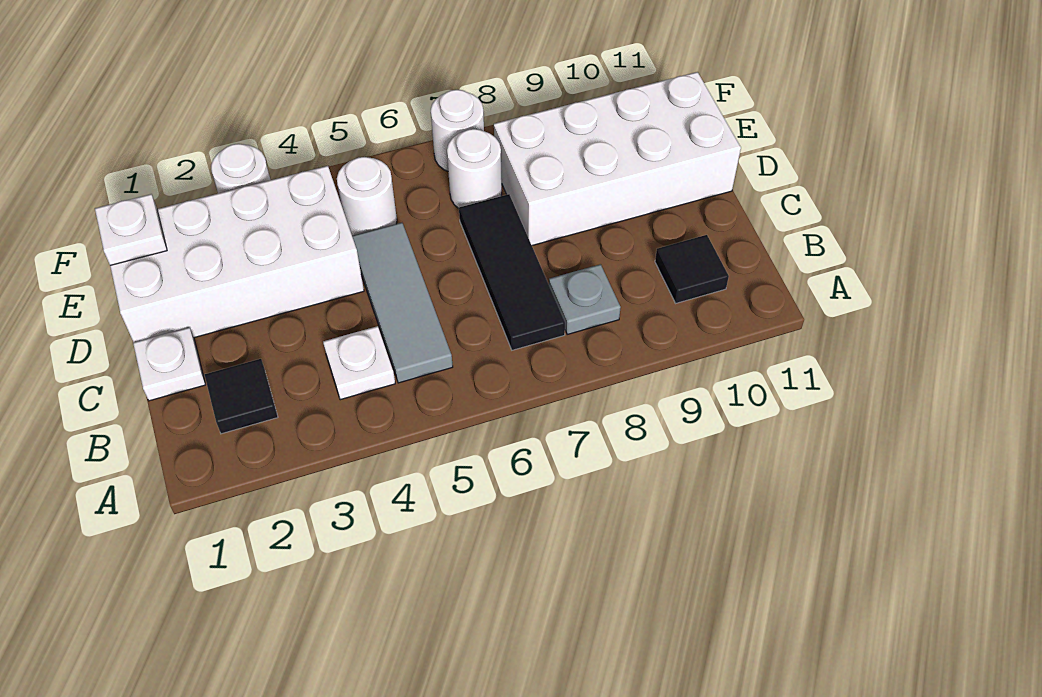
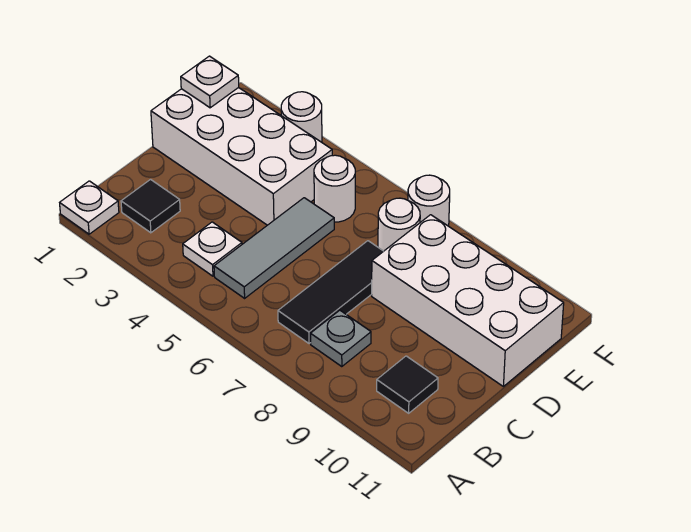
white plate C1 level 1 -> white plate A1 level 1

